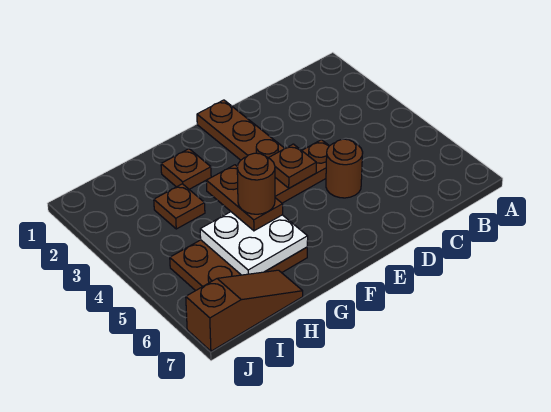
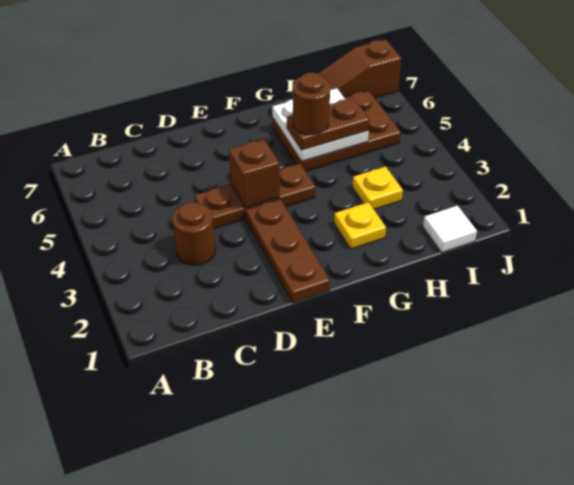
brown round brick D5 level 1 -> brown round brick C3 level 1
brown plate E4 level 2 -> brown brick E4 level 2
brown plate G2 level 1 -> yellow plate G2 level 1
brown plate G4:G5 level 3 -> brown plate G5:H5 level 3
brown plate H3 level 1 -> yellow plate H3 level 1
none -> white tile I1 level 1

